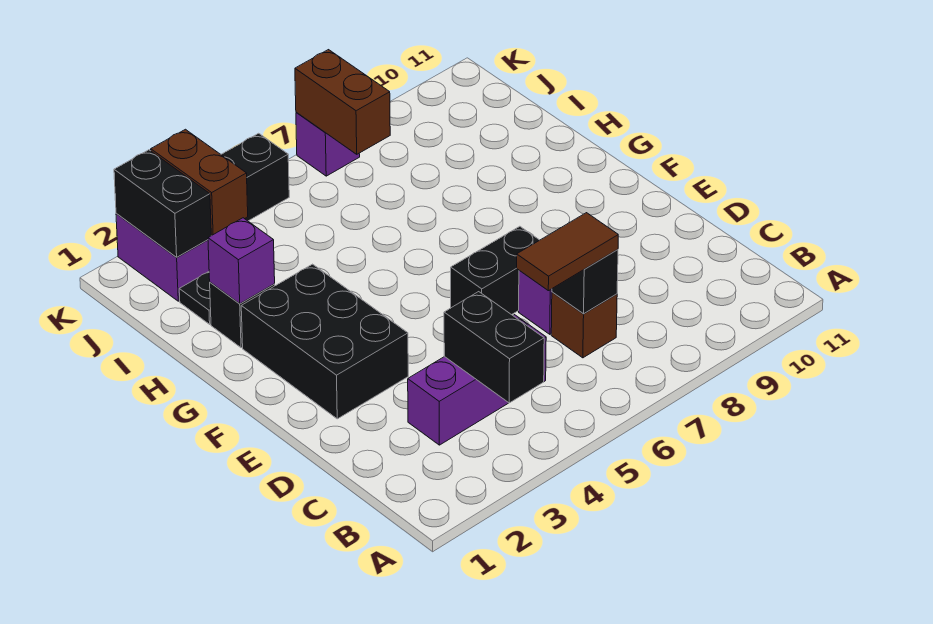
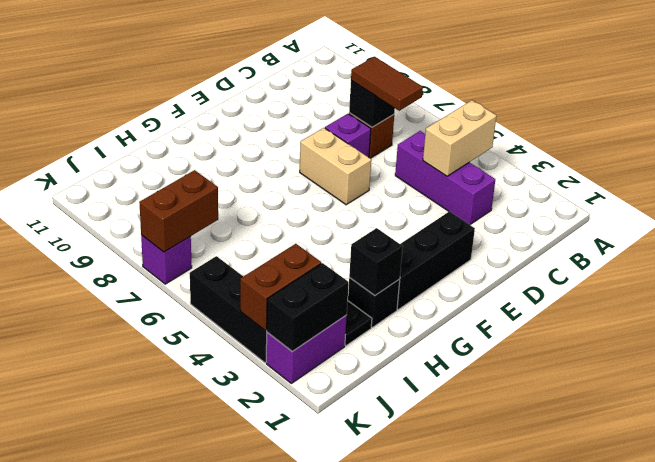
black brick B4:C4 level 2 -> tan brick B4:C4 level 2
black brick E2:G3 level 1 -> black brick E2:G2 level 1
black brick E6:E7 level 1 -> tan brick E6:E7 level 1
purple brick H2 level 2 -> black brick H2 level 2

